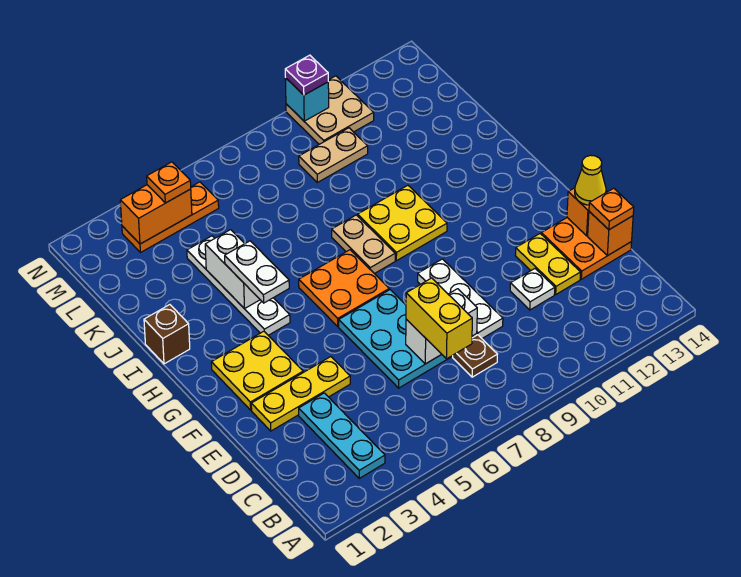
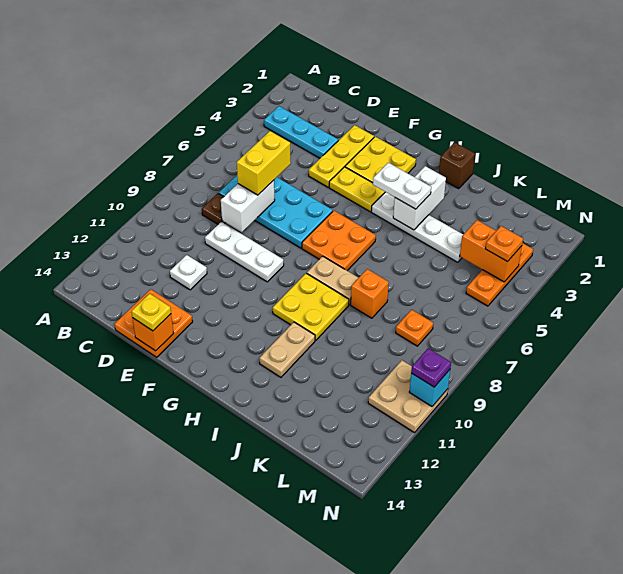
yellow brick C7:D7 level 3 -> yellow brick D6:D7 level 3
cyan plate D6:F7 level 1 -> cyan plate C6:F7 level 1
yellow plate D12:E12 level 1 -> yellow plate F4:G4 level 1
orange brick D14 level 2 -> orange brick J8 level 1
orange plate D14 level 3 -> orange plate L8 level 1
yellow cone E14 level 3 -> yellow plate E14 level 3
white brick I4:J4 level 2 -> white brick I3:I4 level 2
tan plate L9:L10 level 1 -> tan plate I11:I12 level 1
orange brick M3:M4 level 2 -> orange brick L4:M4 level 2

